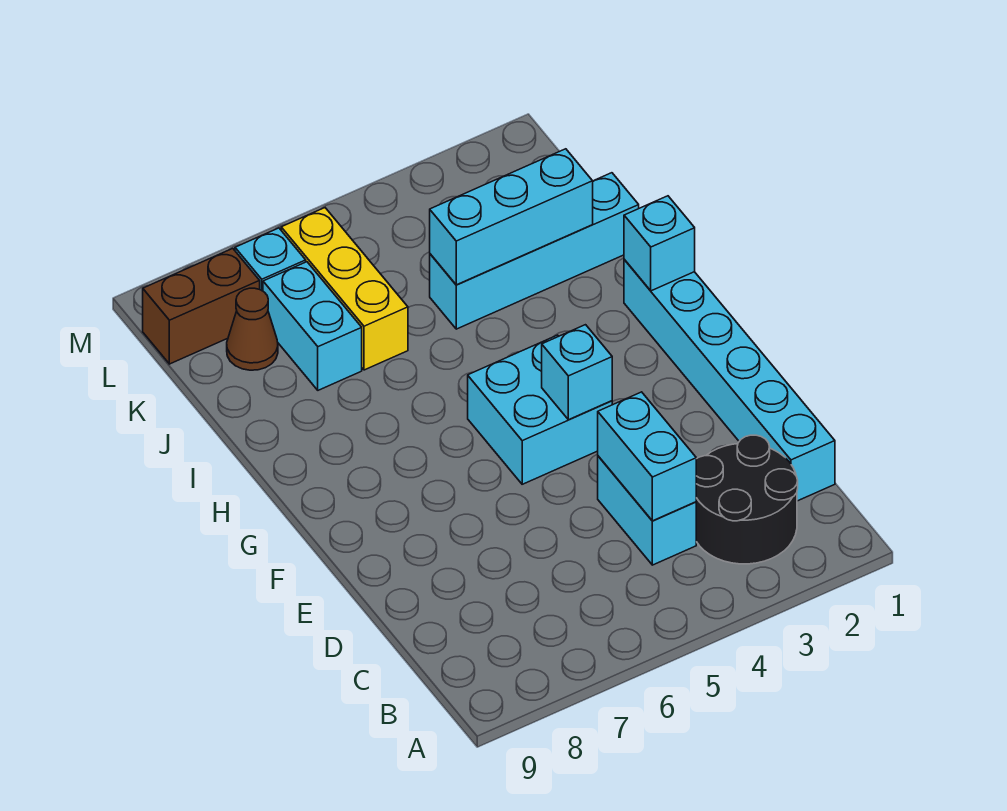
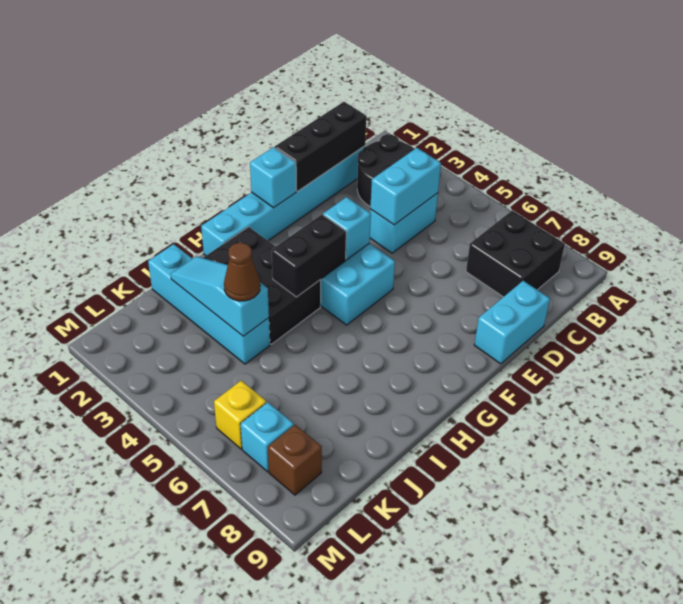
none -> black brick B7:C8 level 1
none -> black brick C1:E1 level 2
none -> black brick G4:H4 level 2
cyan brick H1 level 2 -> cyan brick F1 level 2
none -> black brick H2:I4 level 1
cyan brick J2:J4 level 2 -> cyan slope J2:J4 level 2 top 4
yellow brick J6:L6 level 1 -> yellow brick L6 level 1
cyan brick J7:K7 level 1 -> cyan brick D9:E9 level 1
brown cone K8 level 1 -> brown cone J4 level 3
brown brick L8:L9 level 1 -> brown brick L8 level 1

